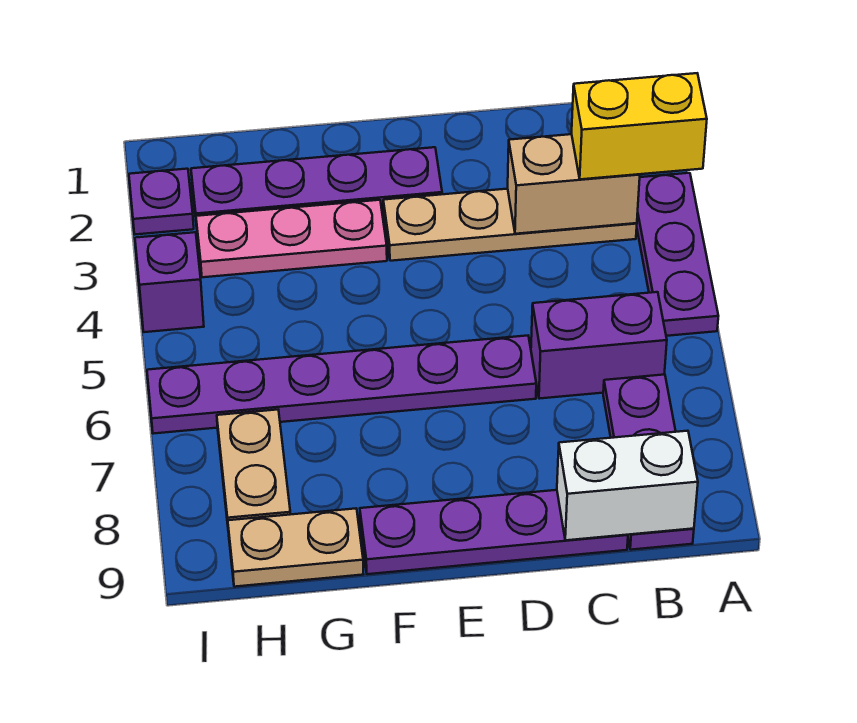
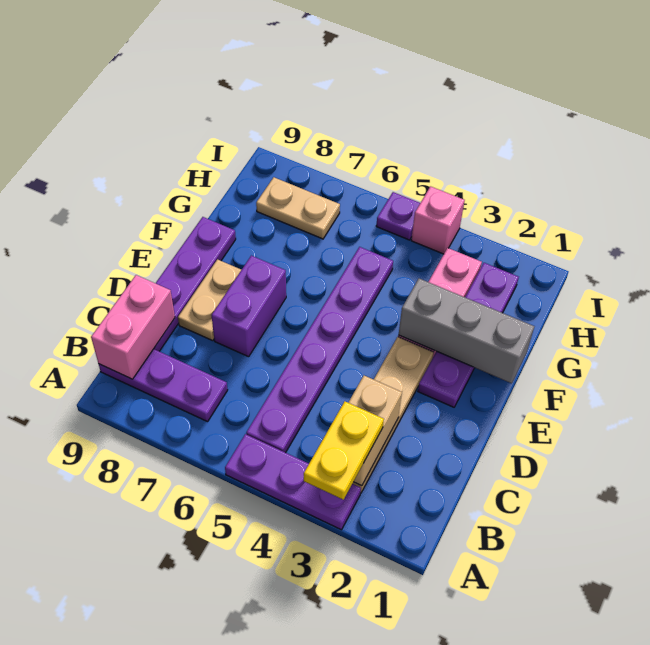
yellow brick A3:B3 level 3 -> yellow plate A3:B3 level 3
purple brick B6:C6 level 1 -> purple brick D7:E7 level 1
white brick B9:C9 level 2 -> pink brick B9:C9 level 2
purple plate D6:I6 level 1 -> purple plate B5:G5 level 1
none -> grey brick F1:F3 level 2
tan plate G9:H9 level 1 -> tan plate D8:E8 level 1
purple plate I2 level 1 -> purple plate I5 level 1
purple brick I4 level 1 -> pink brick I4 level 1

